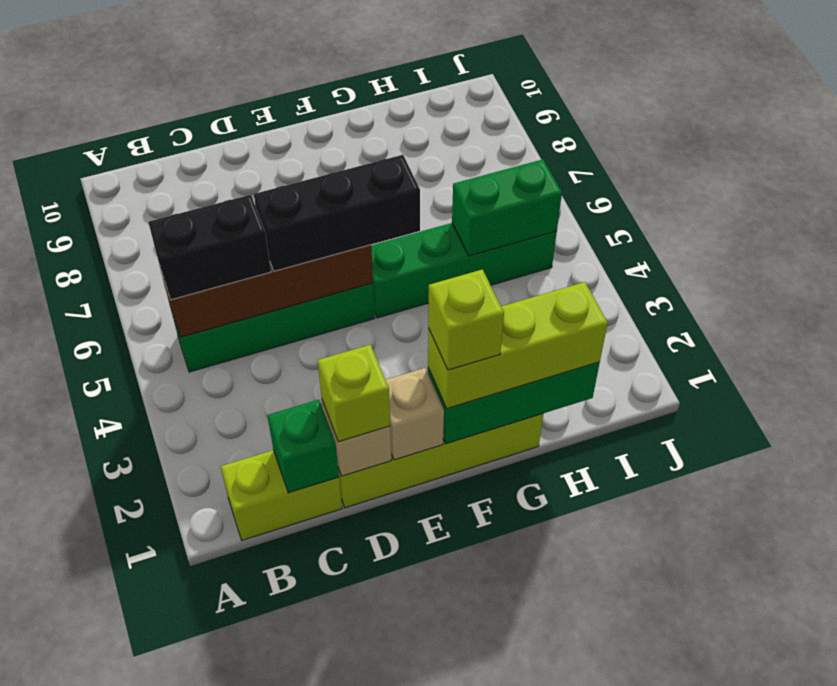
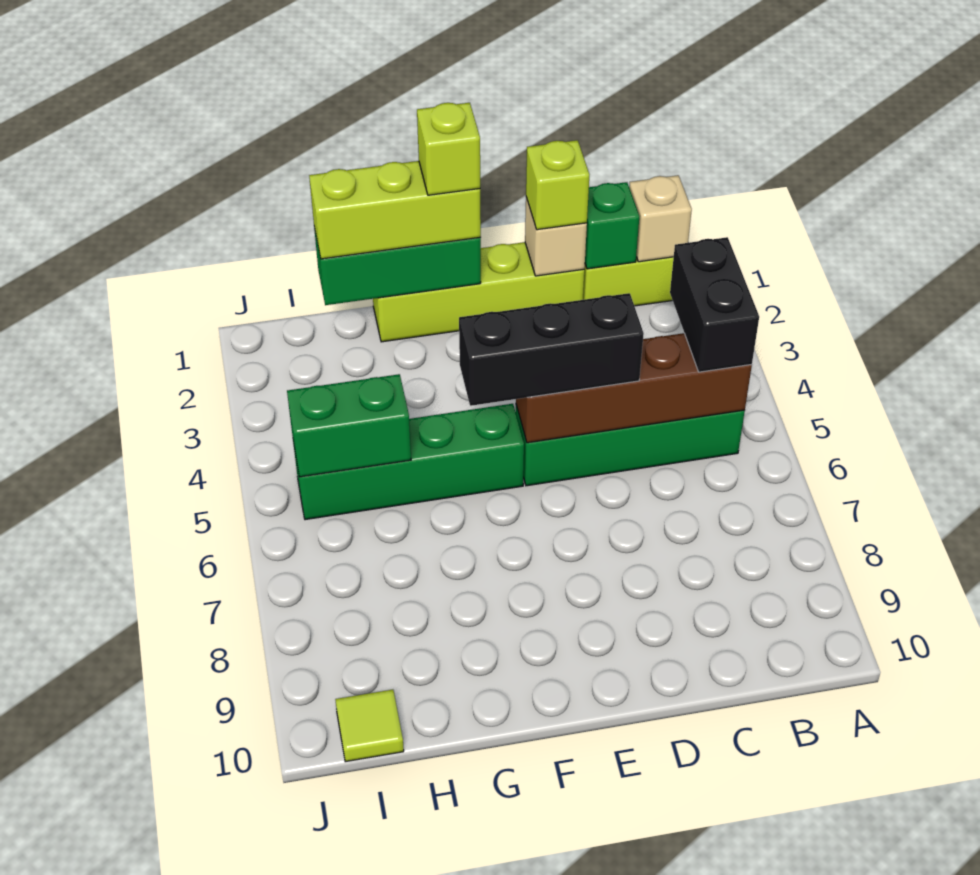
black brick B5:C5 level 3 -> black brick B4:B5 level 3
tan brick E1 level 2 -> tan brick B1 level 2
none -> lime tile I10 level 1

